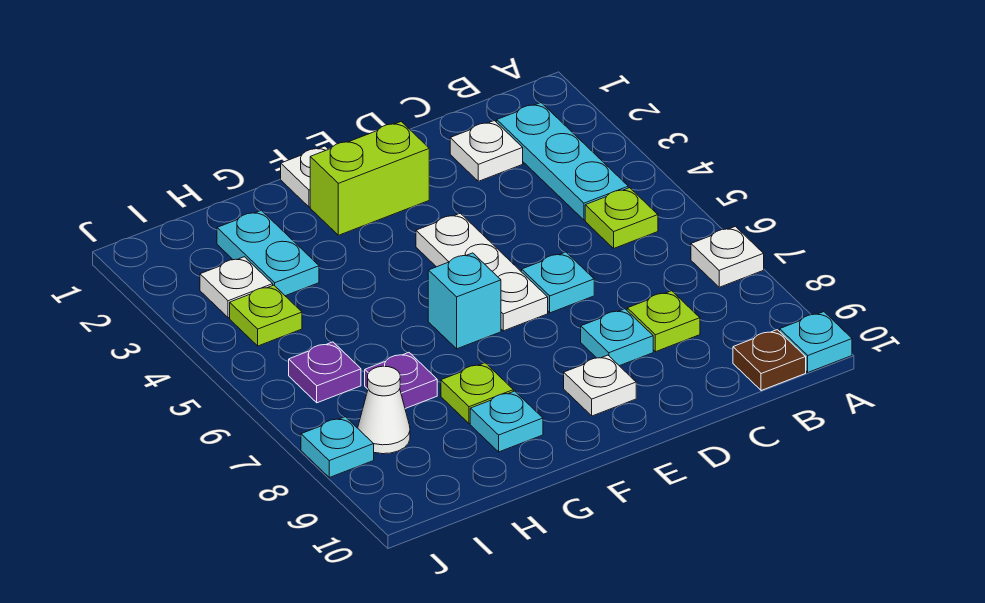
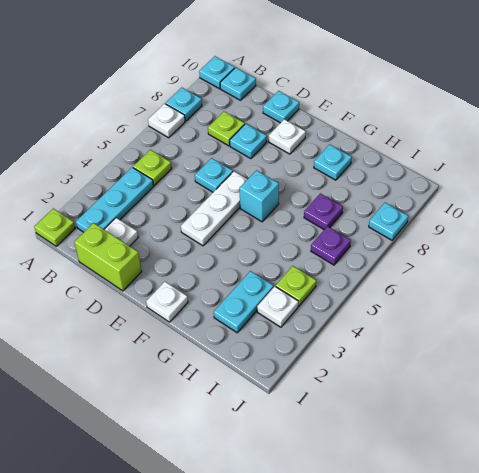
none -> cyan plate A8 level 1
brown plate B10 level 1 -> cyan plate B10 level 1
none -> cyan plate D10 level 1
lime brick E2:F2 level 1 -> lime brick C1:D1 level 1
lime plate G8 level 1 -> lime plate A1 level 1
white cone I8 level 1 -> none

